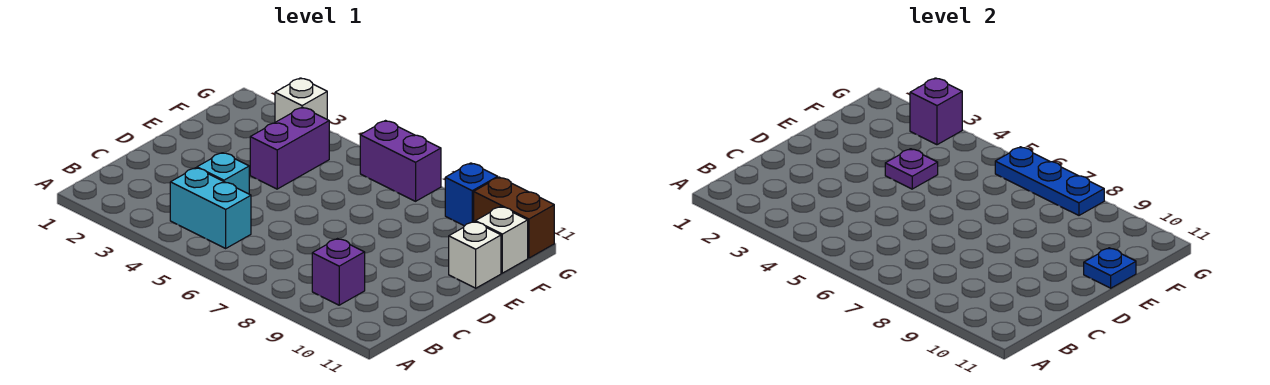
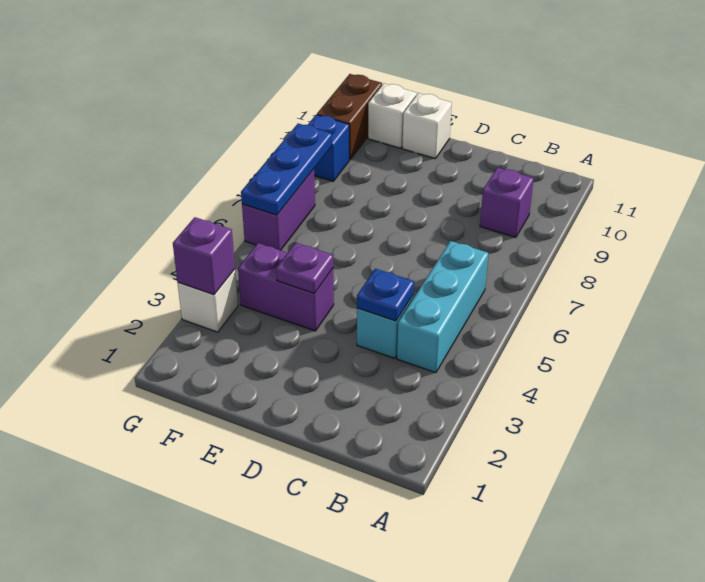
cyan brick B4:B5 level 1 -> cyan brick B4:B6 level 1
blue plate E11 level 2 -> blue plate C4 level 2

